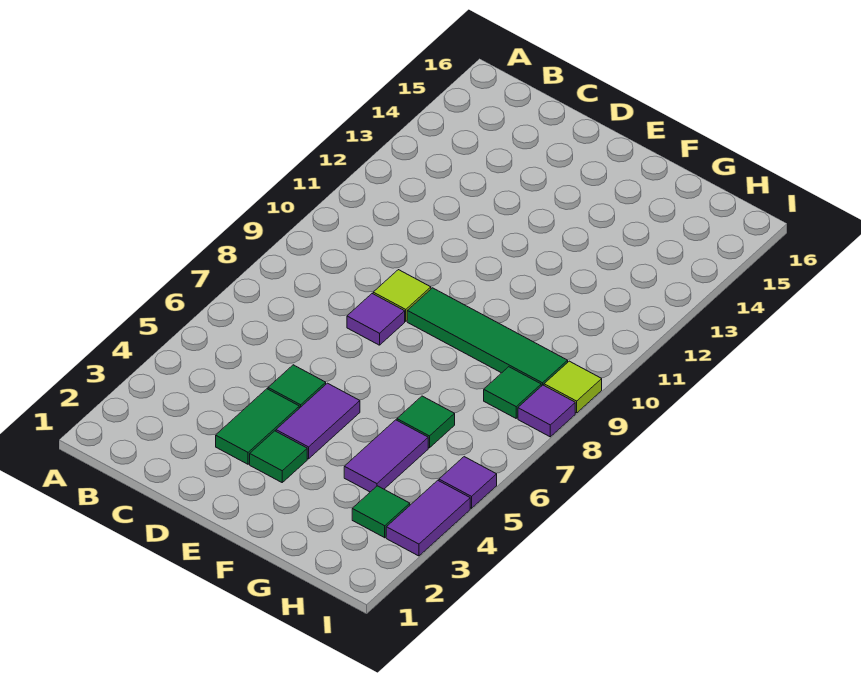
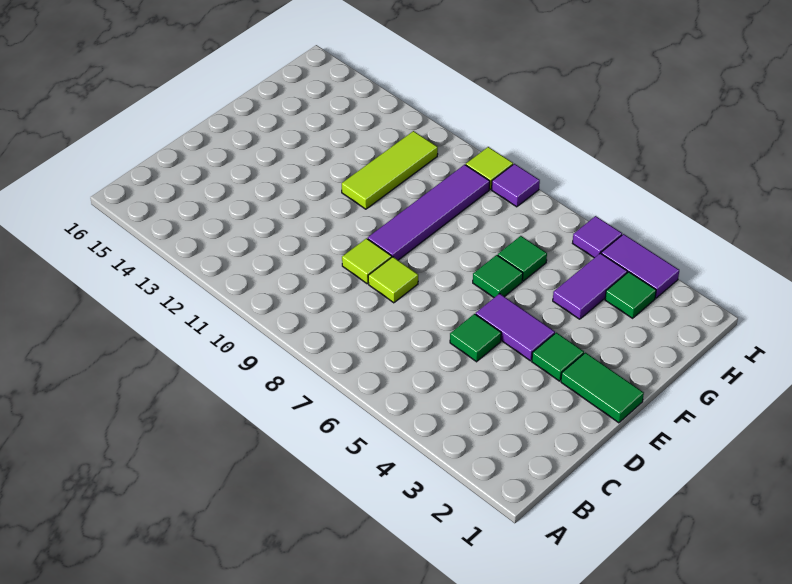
green tile D3:D4 level 1 -> green tile E1:E2 level 1
purple tile D8 level 1 -> lime tile D8 level 1
green tile E9:H9 level 1 -> purple tile E9:H9 level 1
none -> lime tile F11:H11 level 1
purple tile G4:G5 level 1 -> purple tile G4:H4 level 1
green tile H8 level 1 -> green tile F6 level 1

